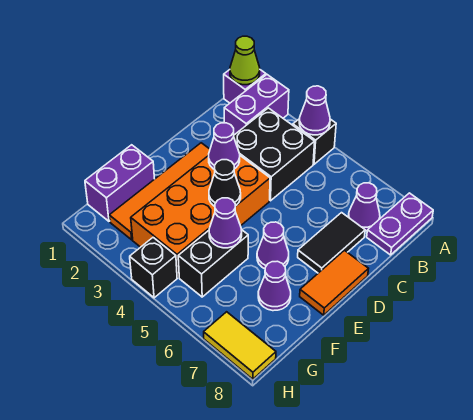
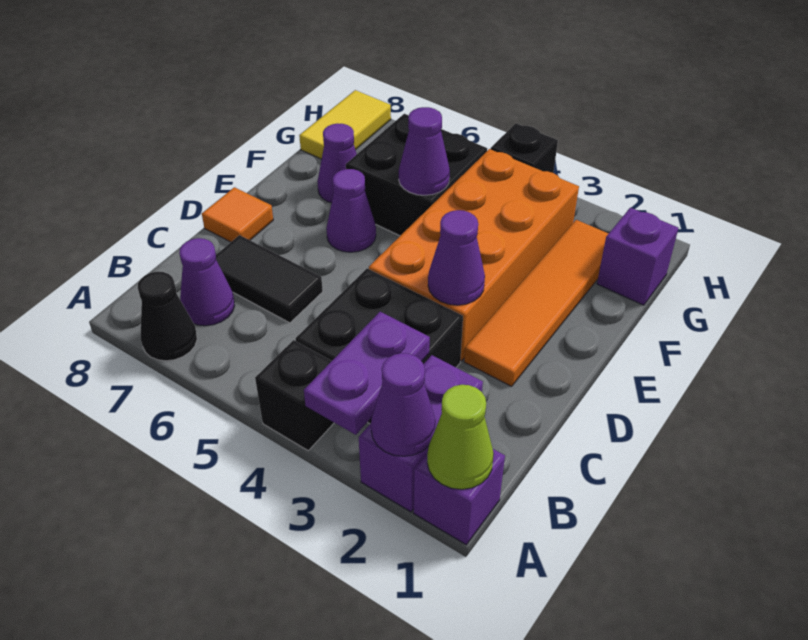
purple cone A4 level 2 -> purple cone A2 level 2
purple plate A8:B8 level 1 -> purple plate A3:B3 level 2
black tile C7:D7 level 1 -> black tile C6:C7 level 1
orange tile D8:E8 level 1 -> orange tile D8 level 1
black cone E4 level 2 -> black cone A7 level 1
purple brick F1:G1 level 1 -> purple brick G1 level 1
black brick F5:G5 level 1 -> black brick F5:G6 level 1
yellow tile H7:H8 level 1 -> yellow tile G8:H8 level 1

